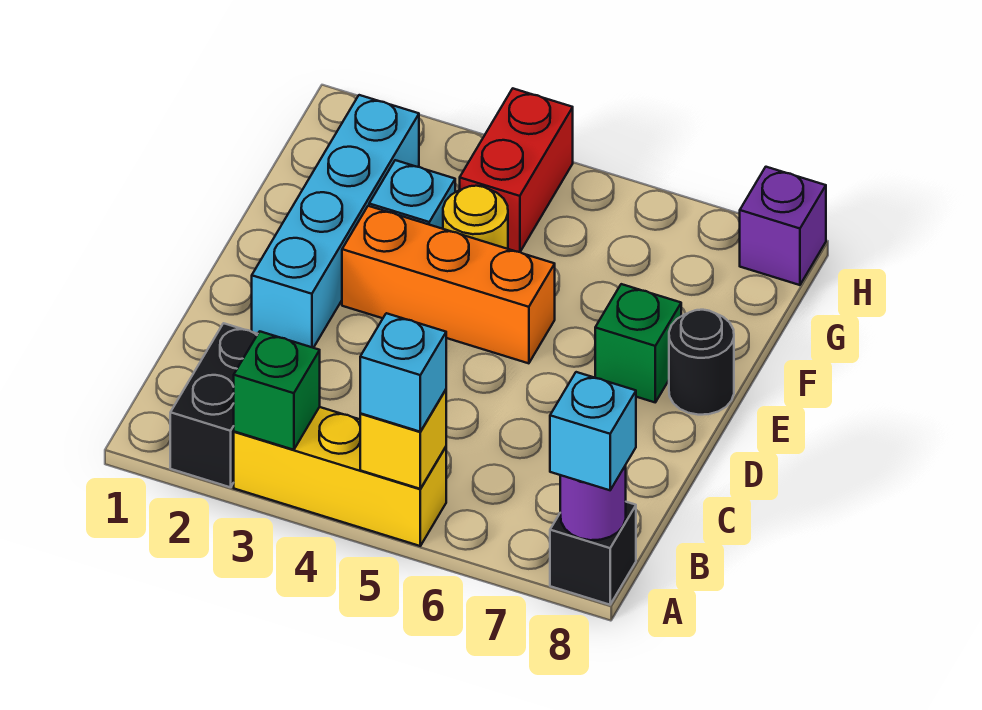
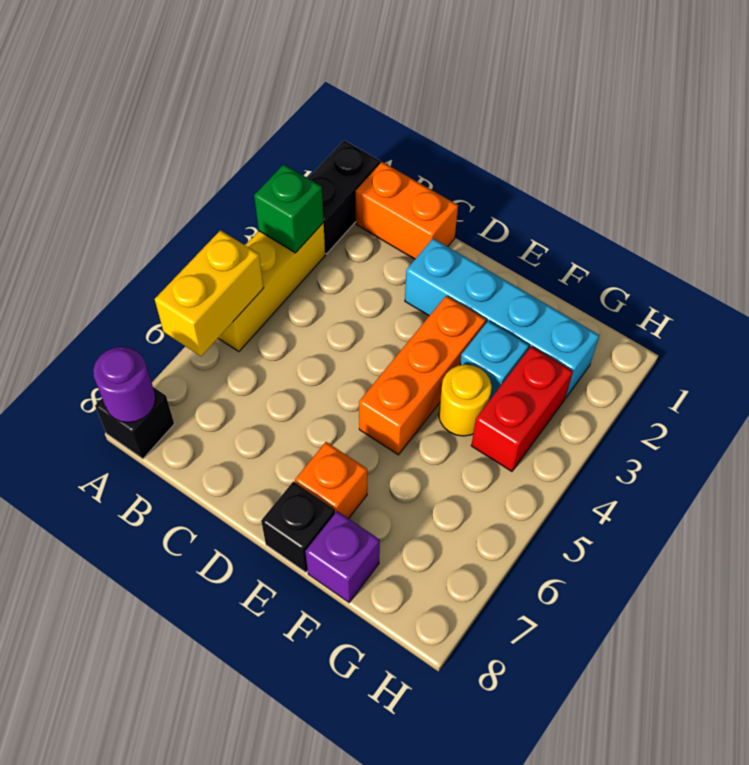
black brick A2:B2 level 1 -> black brick A1:A2 level 1
yellow brick A5 level 2 -> yellow brick A5:A6 level 2
cyan brick A5 level 3 -> none
cyan brick A8 level 3 -> none
none -> orange brick B1:C1 level 1
green brick E7 level 1 -> orange brick E7 level 1
black round brick E8 level 1 -> black brick E8 level 1
red brick G4:H4 level 1 -> red brick G3:G4 level 1
purple brick H8 level 1 -> purple brick F8 level 1

